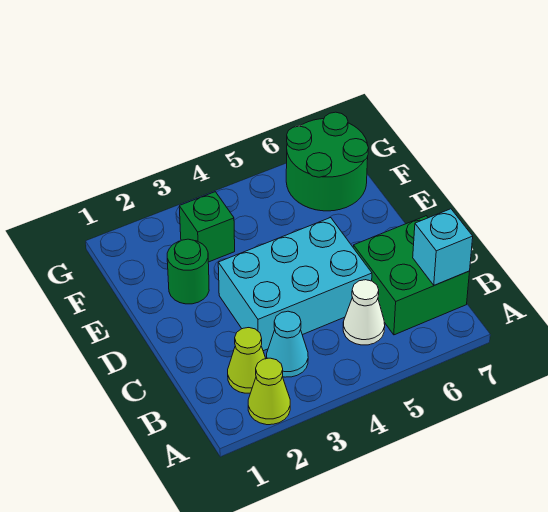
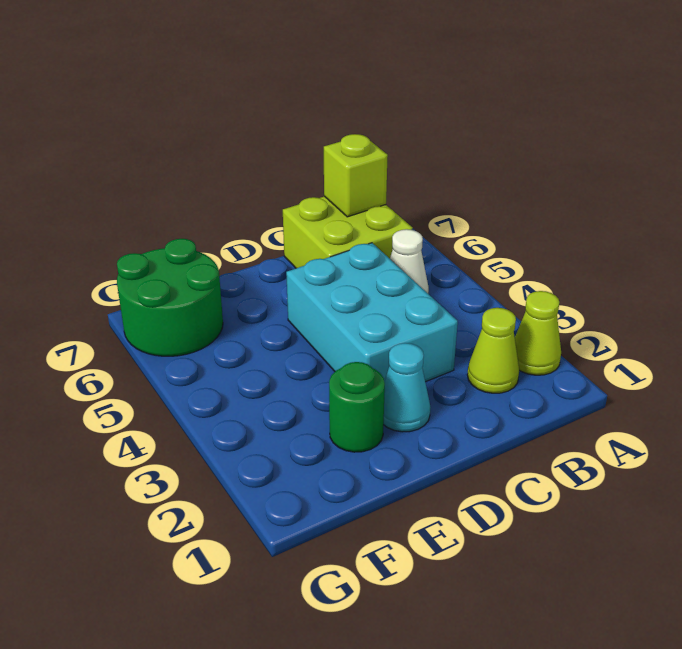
cyan cone B3 level 1 -> cyan cone D2 level 1
green brick B6:C7 level 1 -> lime brick B6:C7 level 1
cyan brick B7 level 2 -> lime brick B7 level 2
green brick F3 level 1 -> none

